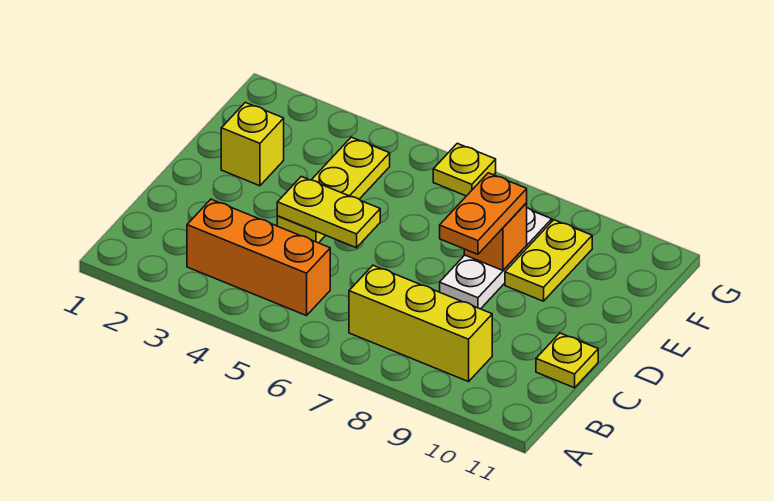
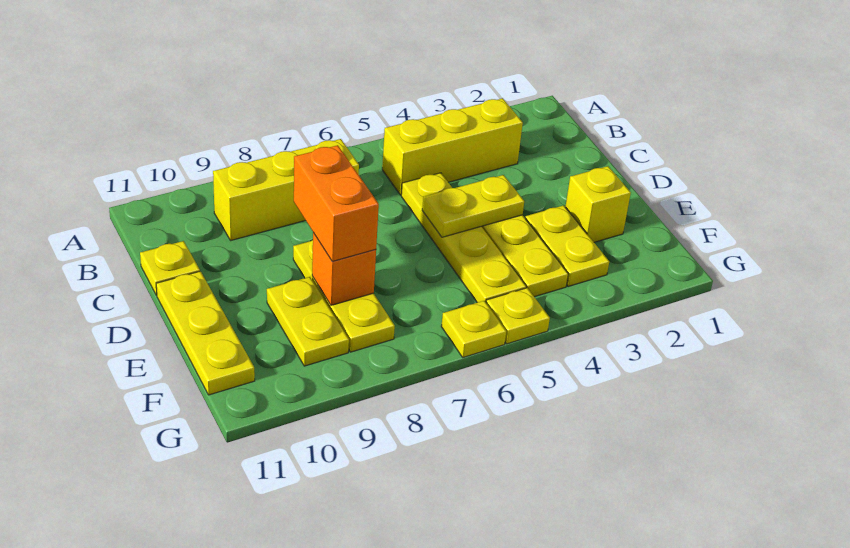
orange brick B3:B5 level 1 -> yellow brick B3:B5 level 1
none -> yellow plate C5:F5 level 1
white plate D8:F8 level 1 -> yellow plate D8:F8 level 1
orange plate D8:E8 level 3 -> orange brick D8:E8 level 3
none -> yellow plate D11:F11 level 1
none -> yellow plate E3:F3 level 1
none -> yellow plate G5 level 1

